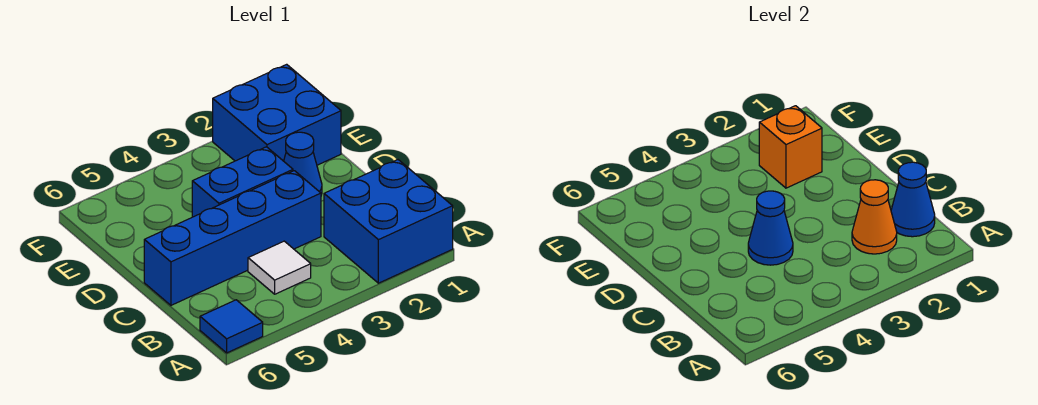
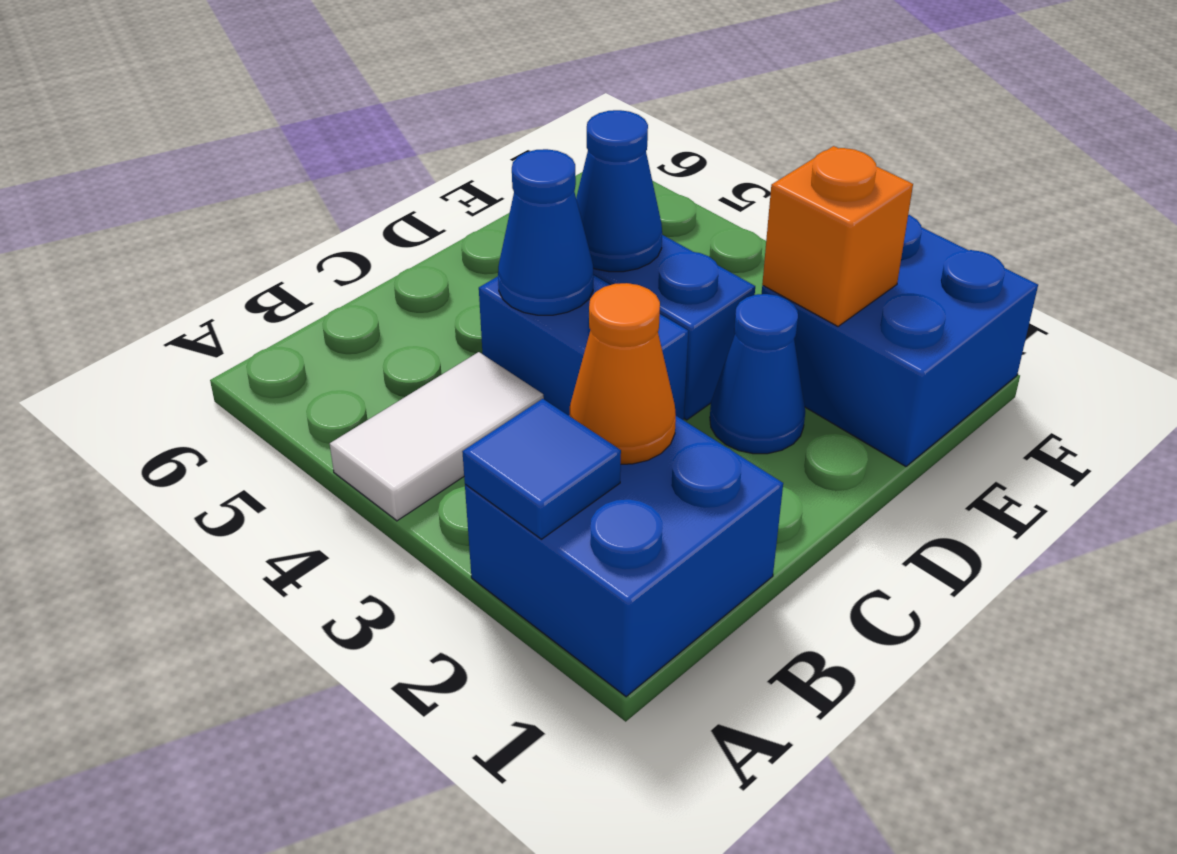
blue tile A6 level 1 -> blue tile A2 level 2
blue cone B1 level 2 -> blue cone D4 level 2
white tile B4 level 1 -> white tile A4:B4 level 1
blue brick C3:C6 level 1 -> blue brick C3:C4 level 1

